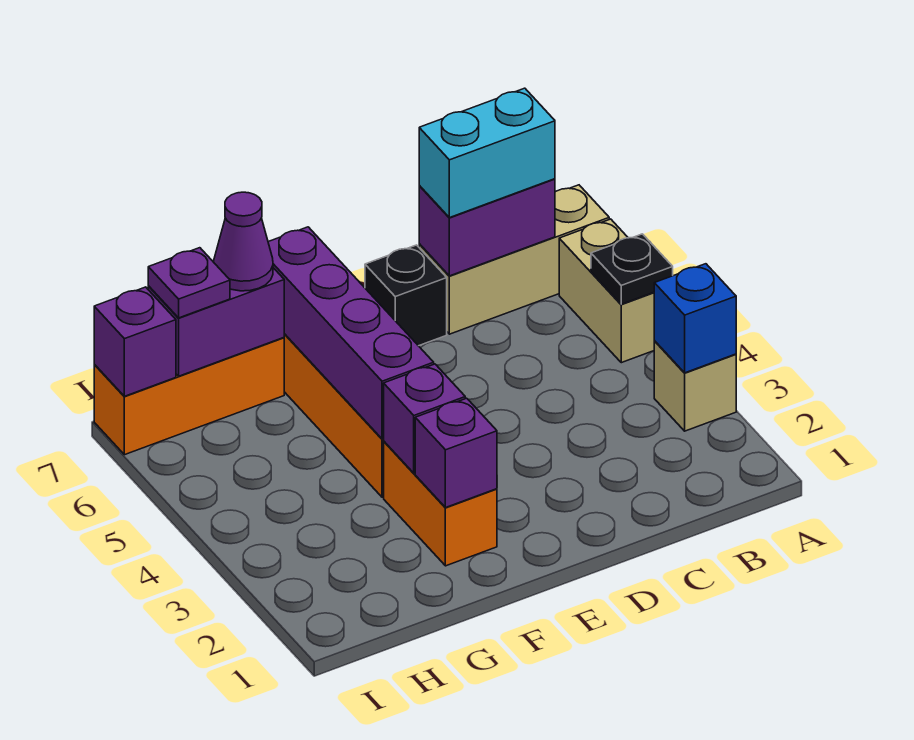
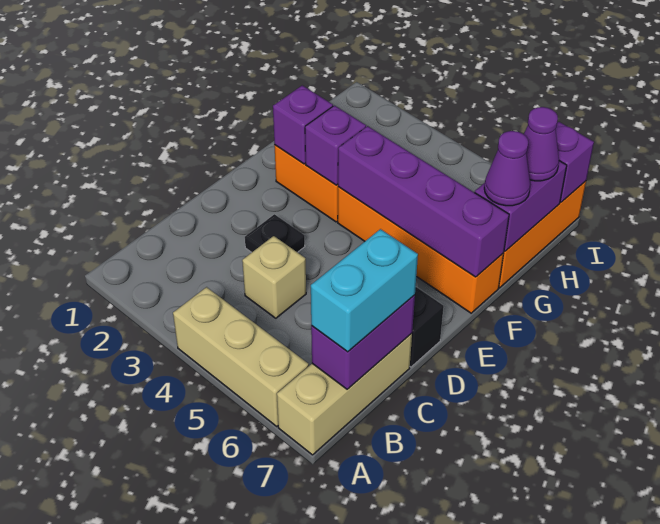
tan brick A3 level 1 -> tan brick C4 level 1
blue brick A3 level 2 -> none
tan brick A5:A6 level 1 -> tan brick A4:A6 level 1
black plate A5 level 2 -> black plate D3 level 1
purple plate H7 level 3 -> purple cone H7 level 3

